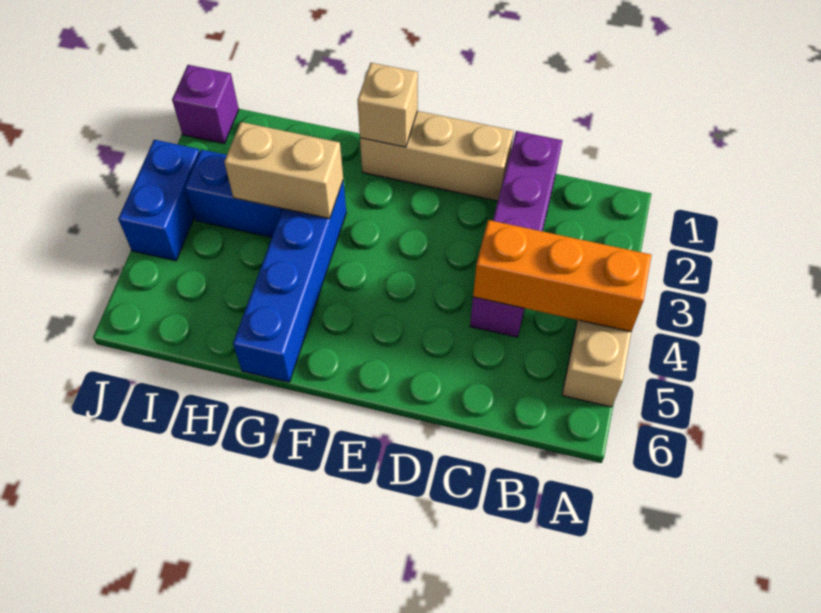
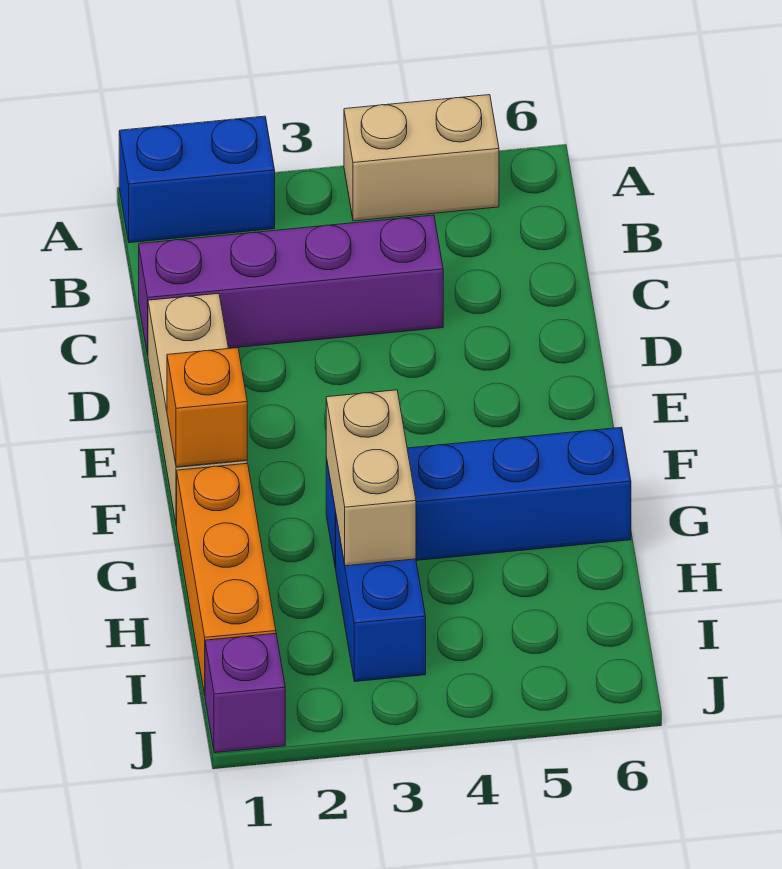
orange brick A4:C4 level 2 -> orange brick G1:I1 level 1
tan brick F1 level 2 -> orange brick F1 level 2
blue brick J3:J4 level 1 -> blue brick A1:A2 level 1

